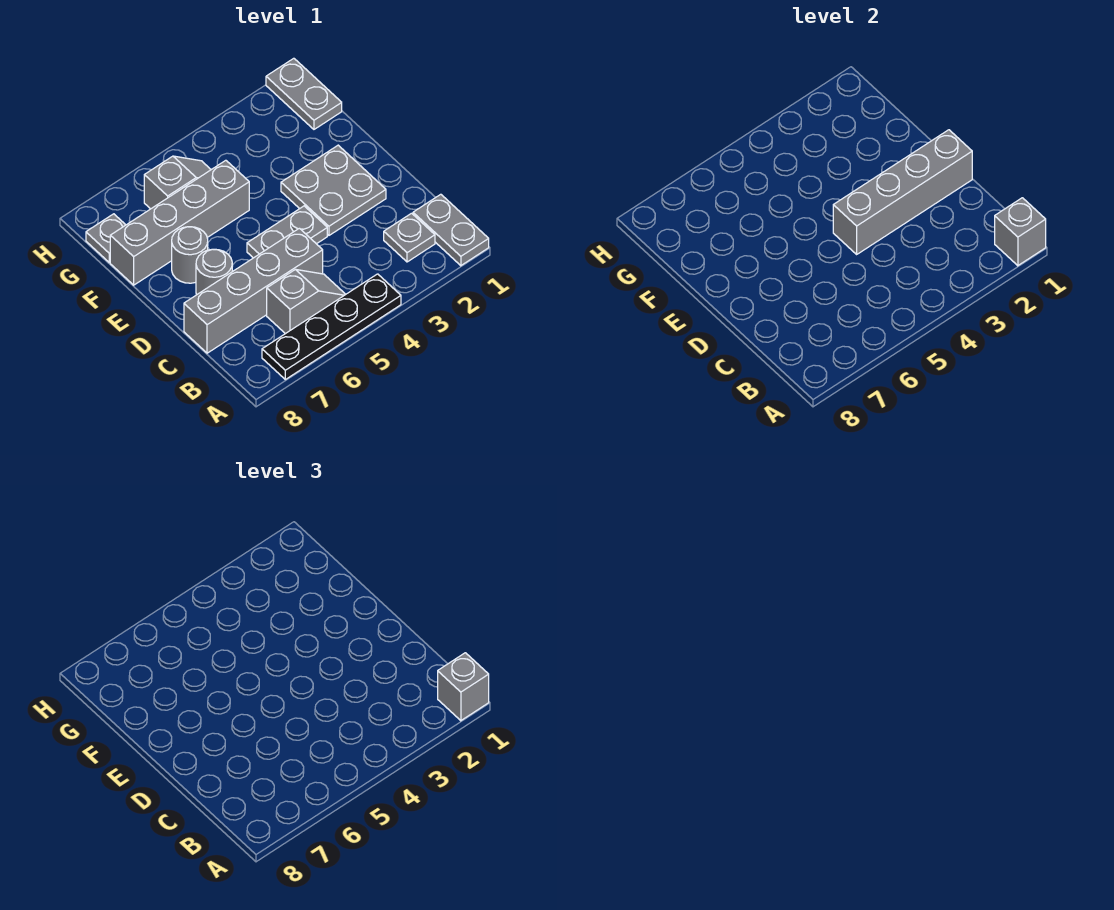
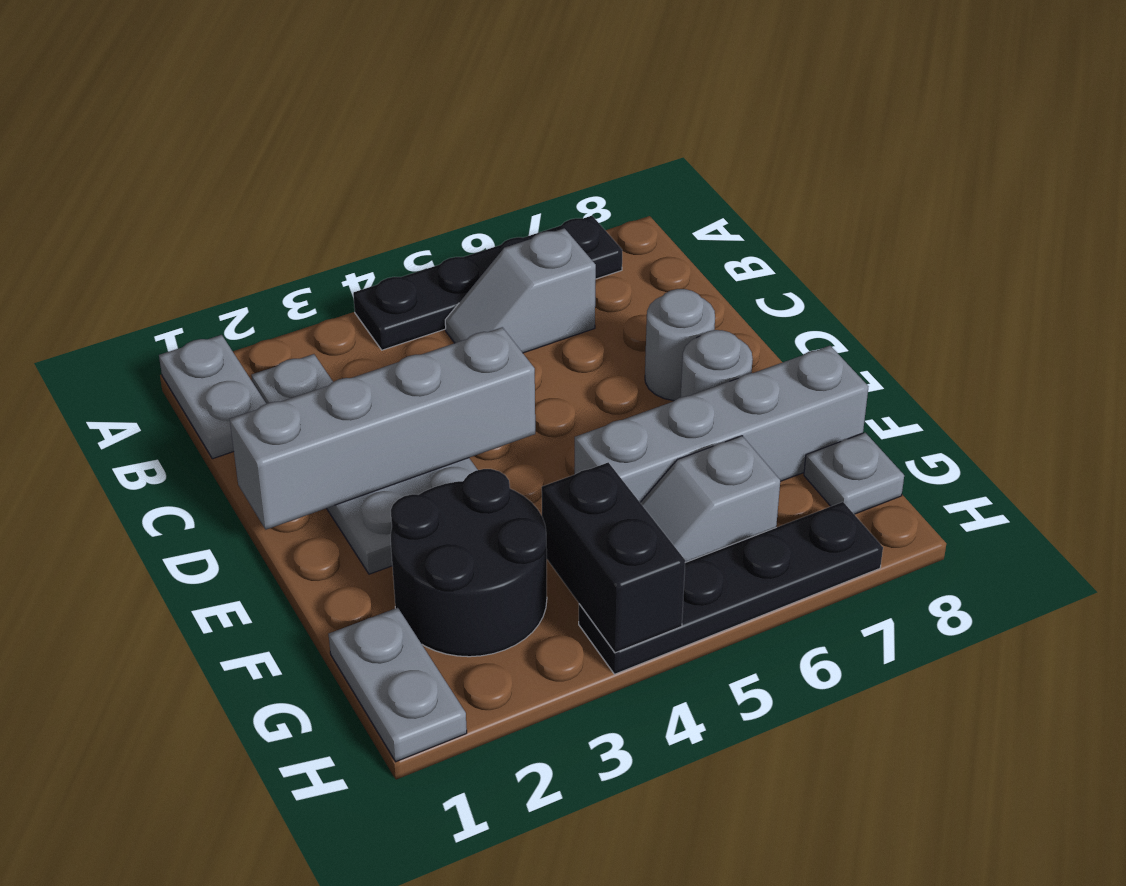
grey brick A1 level 2 -> none
grey brick A1 level 3 -> none
grey brick C5:C8 level 1 -> none
grey plate D4:D5 level 1 -> none
none -> black round brick F2:G3 level 1
none -> black brick G4:H4 level 2
none -> black plate H4:H7 level 1

